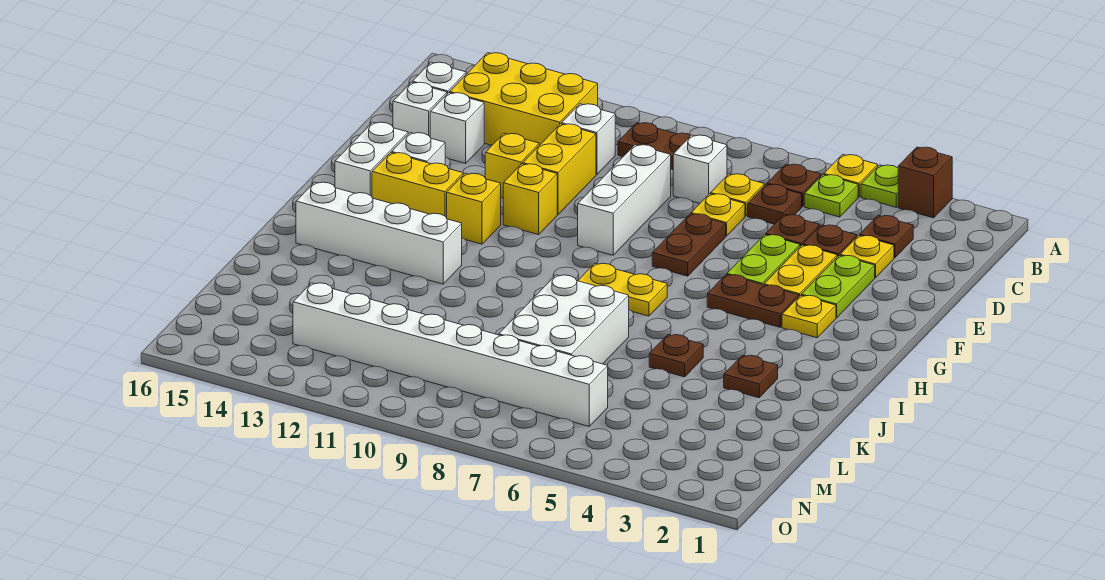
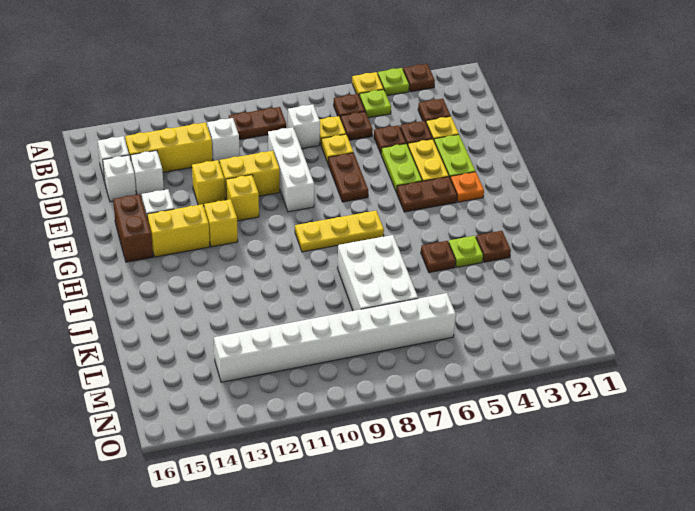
brown brick A3 level 1 -> brown plate A3 level 1
yellow brick B12:C14 level 1 -> yellow brick C12:C14 level 1
yellow brick D11:E11 level 1 -> yellow brick E10:E11 level 1
white brick F15:G15 level 1 -> brown brick F15:G15 level 1
yellow plate G3 level 1 -> orange plate G3 level 1
yellow plate H7:H8 level 1 -> yellow plate H7:H9 level 1
white brick I12:I15 level 1 -> none
none -> lime plate J4 level 1

